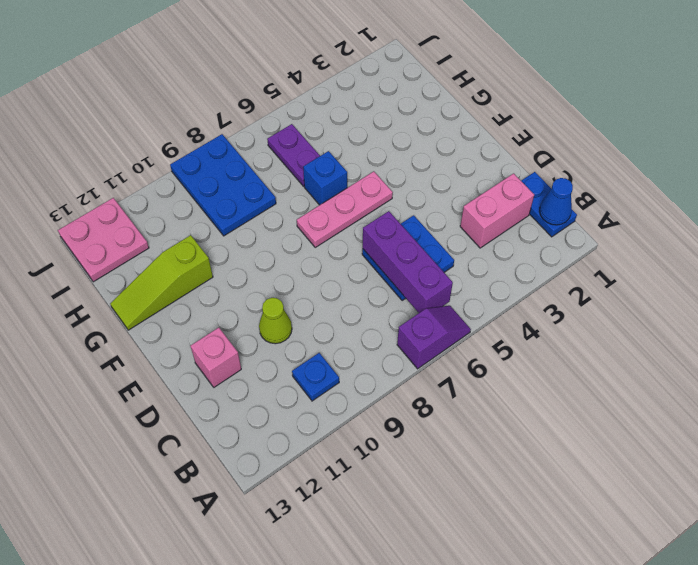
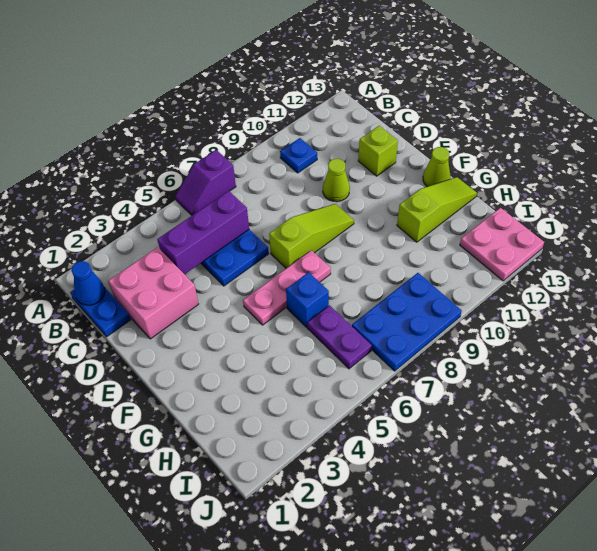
purple brick B6:D6 level 2 -> purple brick C4:C6 level 2
pink brick C2:C3 level 1 -> pink brick C2:D3 level 1
pink brick D12 level 1 -> lime brick D12 level 1
none -> lime slope E7:E9 level 1 top 7
none -> lime cone F13 level 1
blue plate H8:J9 level 1 -> blue plate I7:J9 level 1

